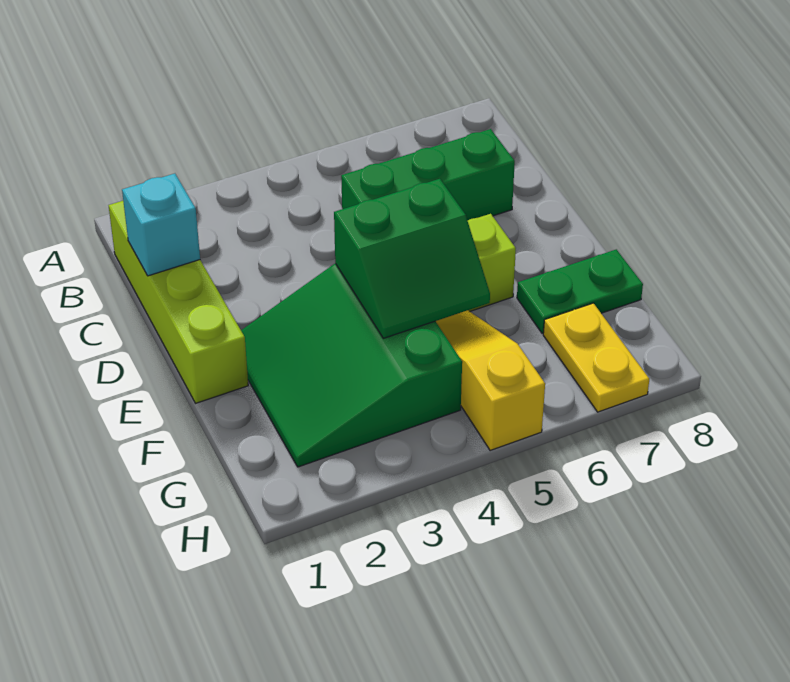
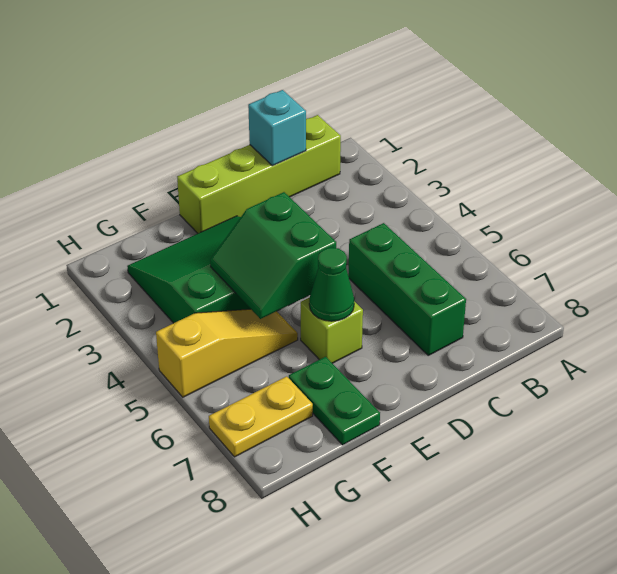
none -> green cone E6 level 2

